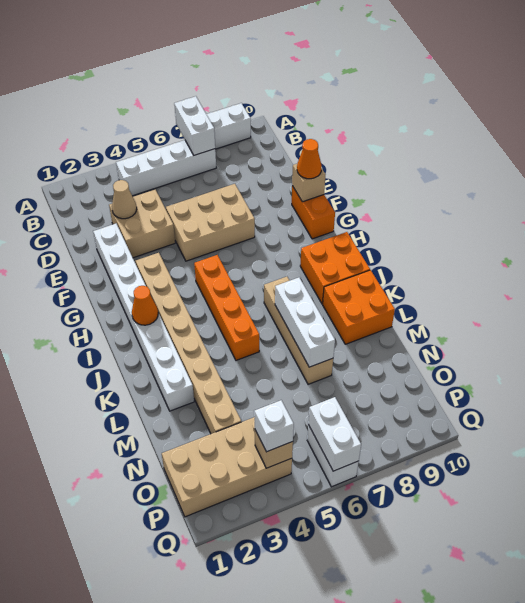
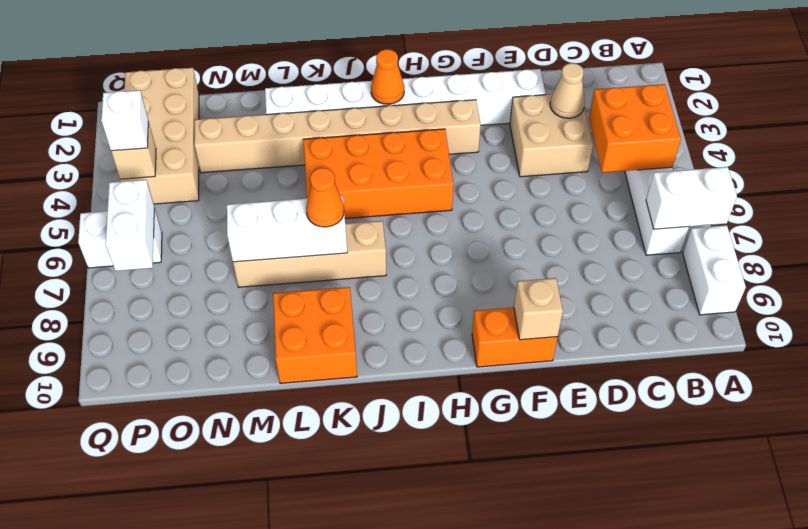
tan brick E5:F7 level 1 -> none
orange cone F10 level 3 -> orange cone K7 level 3
orange brick H5:K5 level 1 -> orange brick H4:K5 level 1
orange brick I9:J10 level 1 -> orange brick B4:C5 level 2
white brick P6:Q6 level 2 -> white brick P6:P7 level 2

